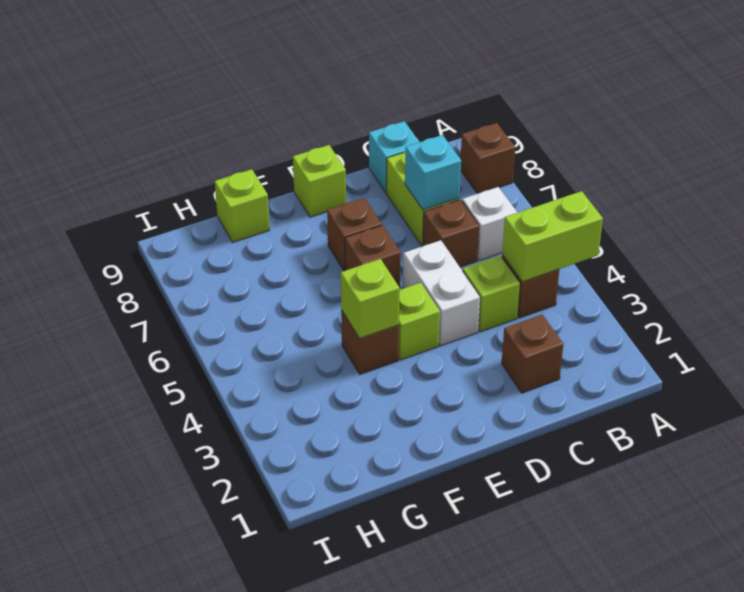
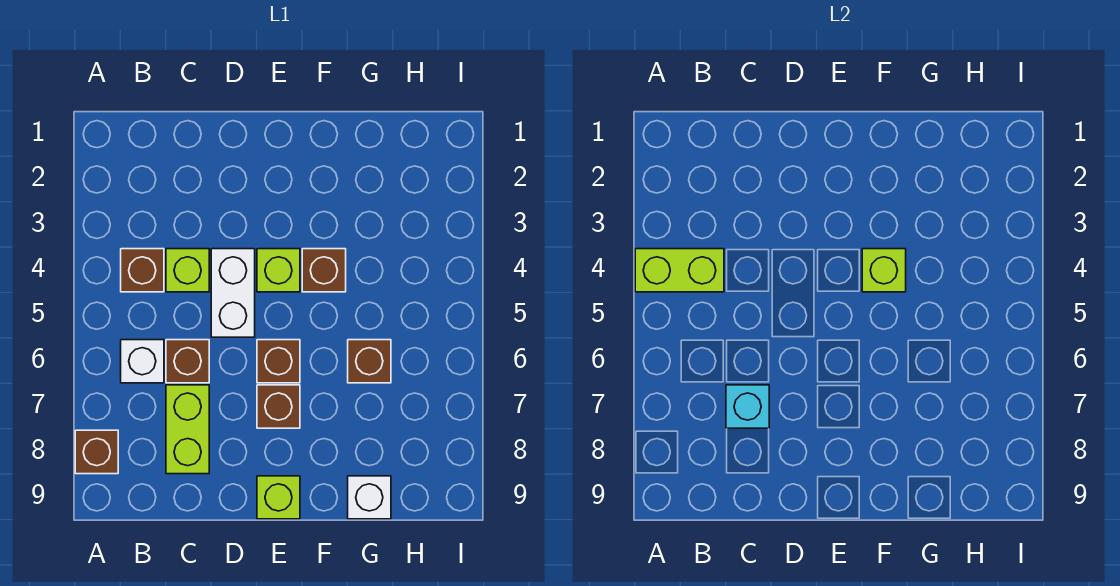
brown brick C2 level 1 -> brown brick G6 level 1
cyan brick C9 level 1 -> none
lime brick G9 level 1 -> white brick G9 level 1

